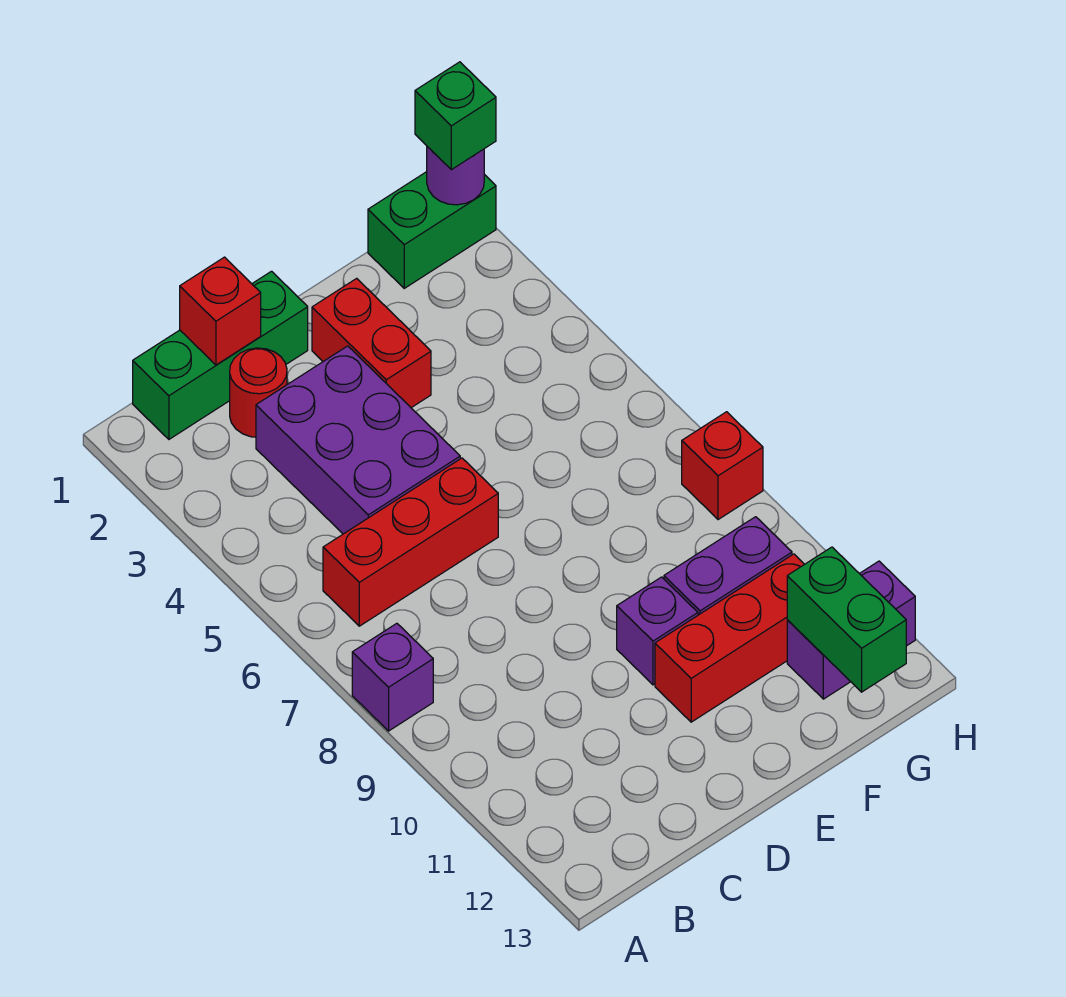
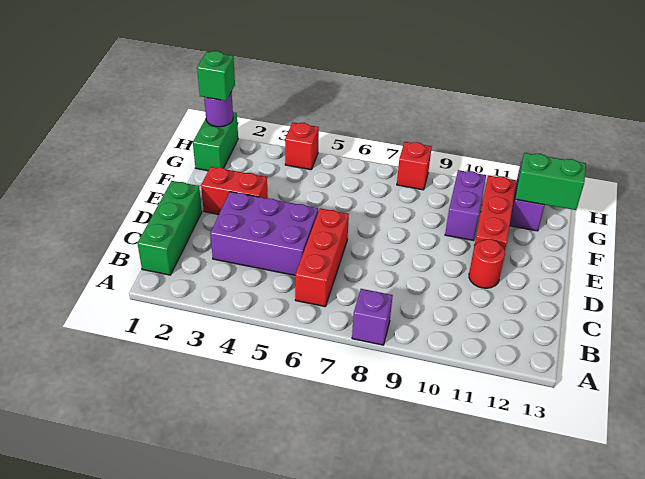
red brick C1 level 2 -> red brick H4 level 1
red round brick C2 level 1 -> red round brick D11 level 1
purple brick E10 level 1 -> none

